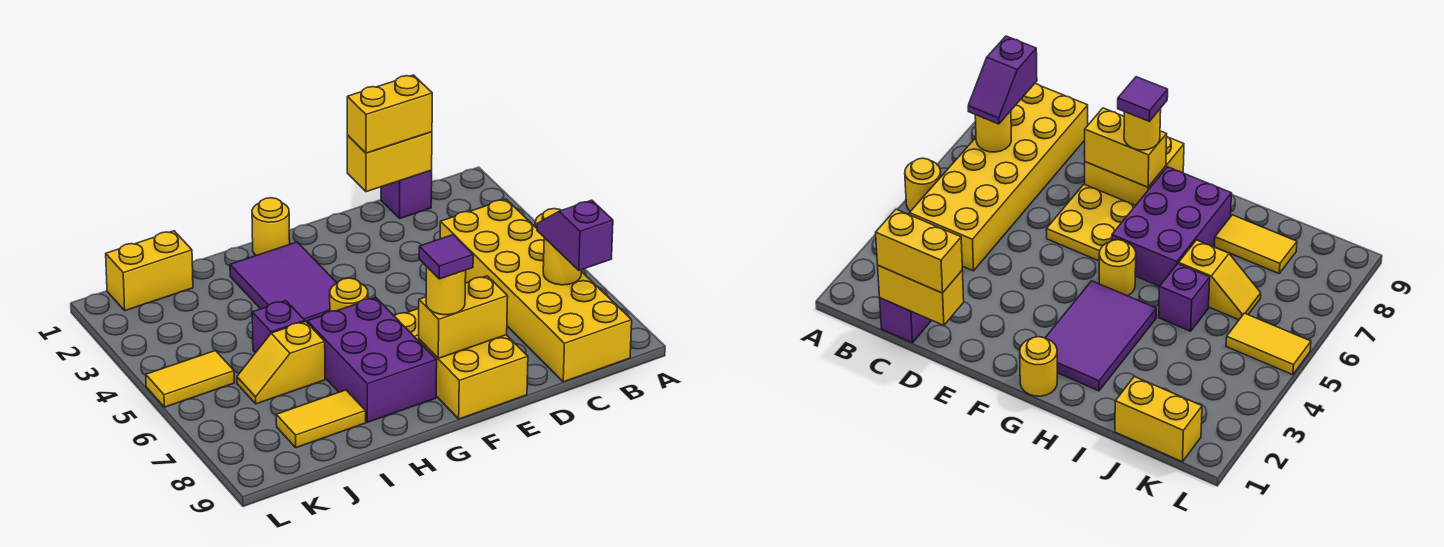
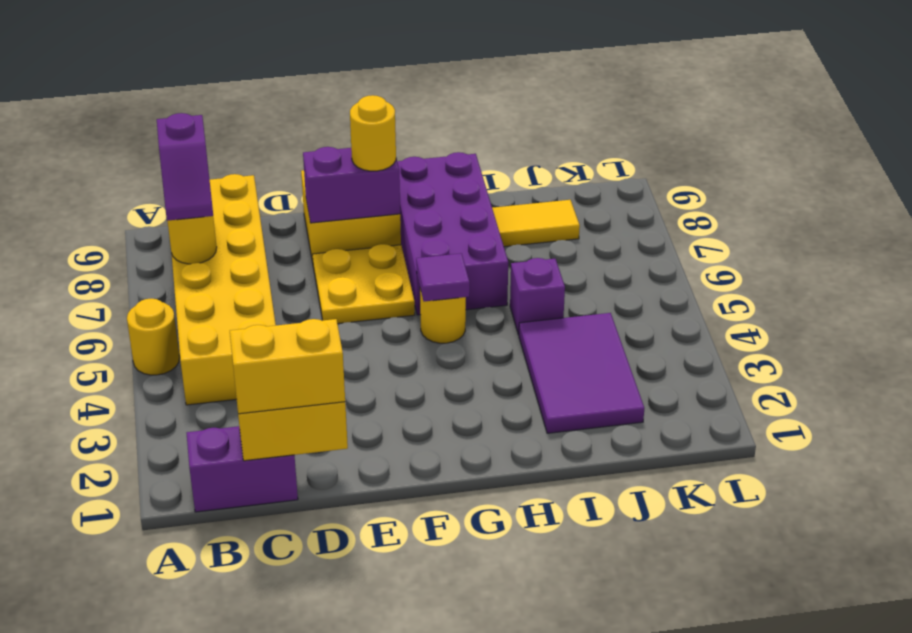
purple brick C1 level 1 -> purple brick B1:C1 level 1
yellow brick E8:F8 level 2 -> purple brick E8:F8 level 2
purple tile F8 level 4 -> purple tile G5 level 2
yellow round brick G1 level 1 -> none
purple tile G2:H4 level 1 -> purple tile I2:J4 level 1
purple brick G6:H8 level 1 -> purple brick G6:H9 level 1
yellow slope I6:J6 level 1 top I -> none
yellow brick J1:K1 level 1 -> none
yellow tile K5:L5 level 1 -> none

